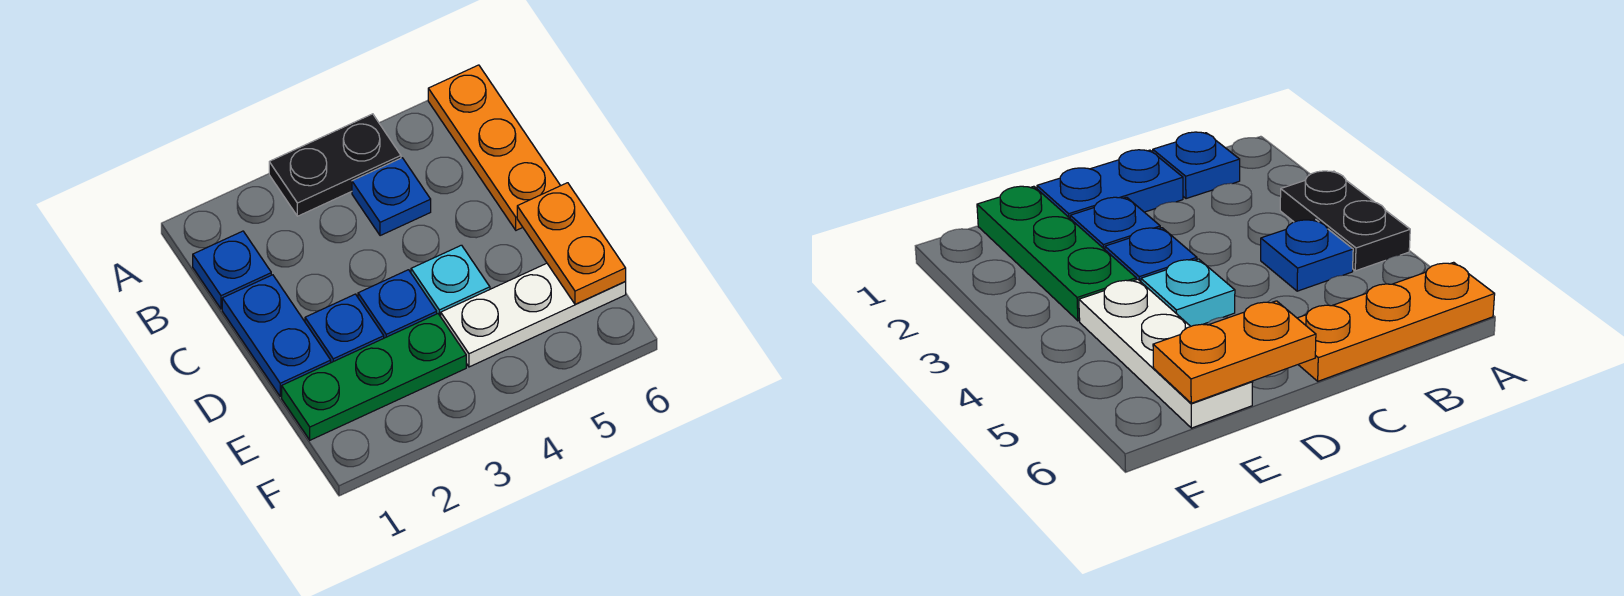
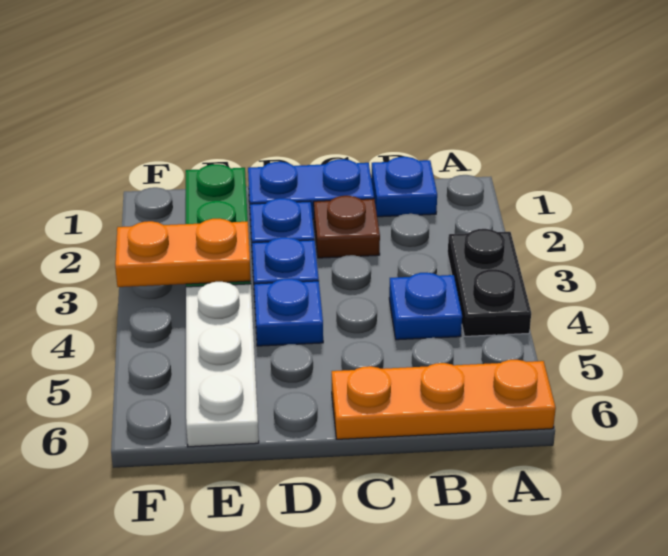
none -> brown plate C2 level 1
cyan plate D4 level 1 -> blue plate D4 level 1
orange plate D6:E6 level 2 -> orange plate E3:F3 level 2

